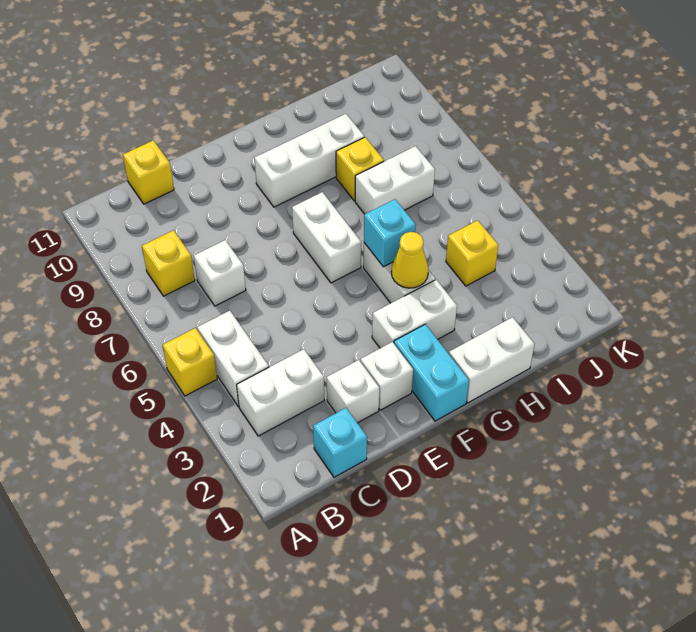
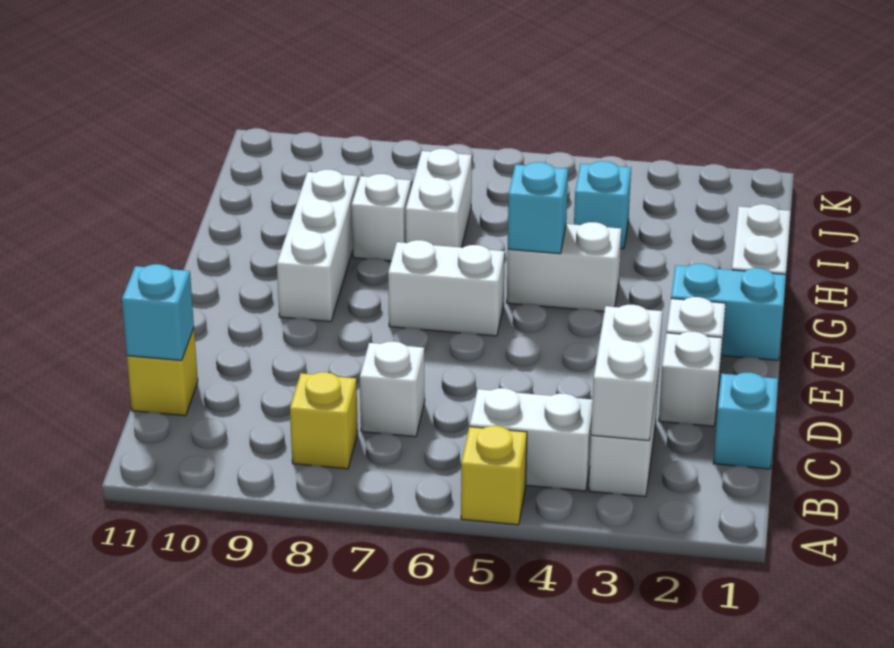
none -> cyan brick C11 level 2
white brick F3:G3 level 1 -> white brick B3:C3 level 2
yellow cone G4 level 2 -> none
yellow brick H8 level 1 -> white brick H8 level 1
yellow brick I4 level 1 -> cyan brick I4 level 1

